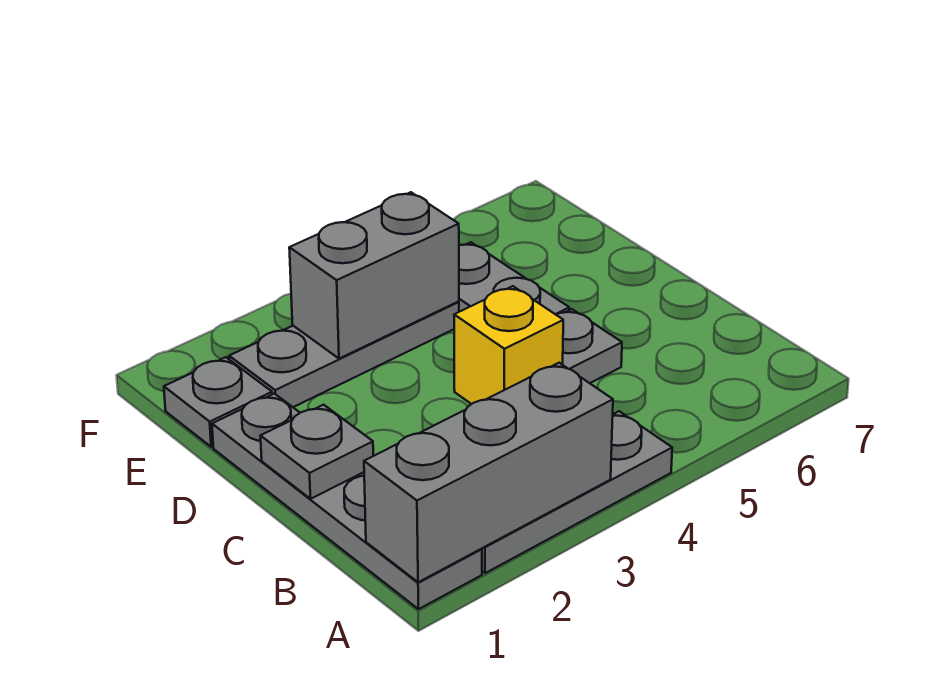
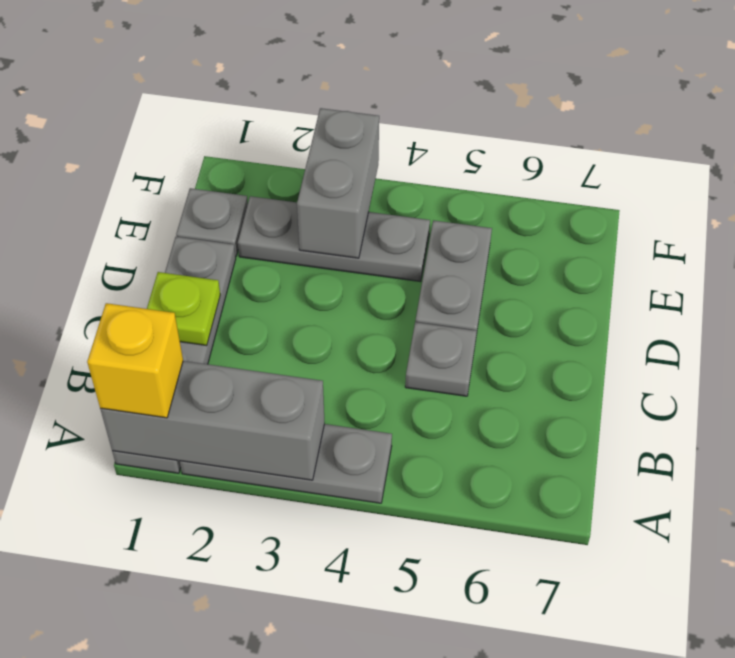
grey plate C1 level 2 -> lime plate C1 level 2
yellow brick C4 level 1 -> yellow brick A1 level 3
grey brick E3:E4 level 2 -> grey brick E3:F3 level 2

